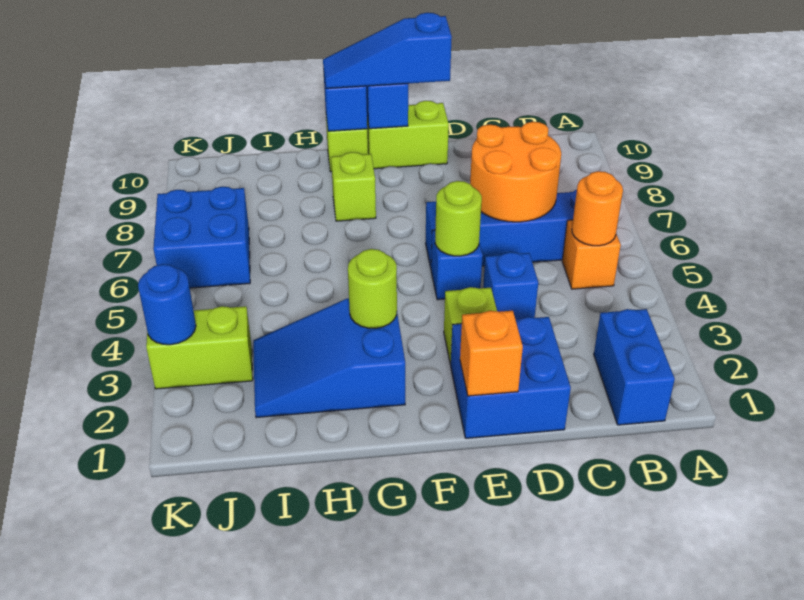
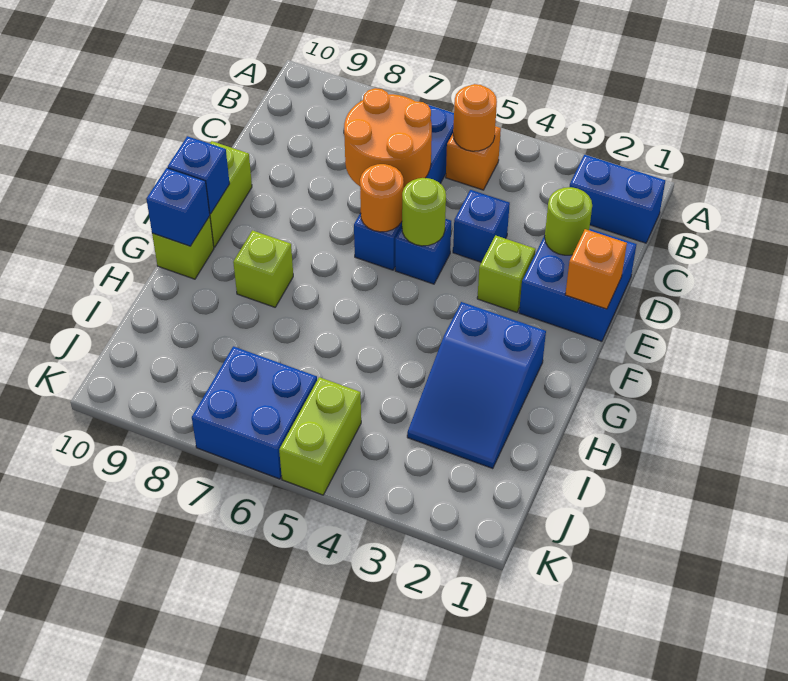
none -> orange round brick E6 level 2
blue slope E10:G10 level 3 top E -> none
lime round brick G3 level 2 -> lime round brick D2 level 2
lime brick J3:K3 level 1 -> lime brick J5:K5 level 1
blue round brick K3 level 2 -> none

